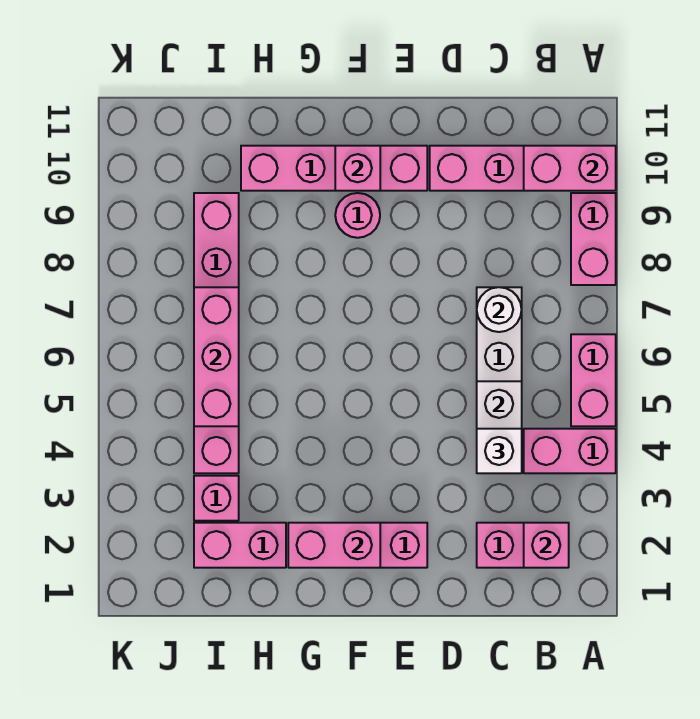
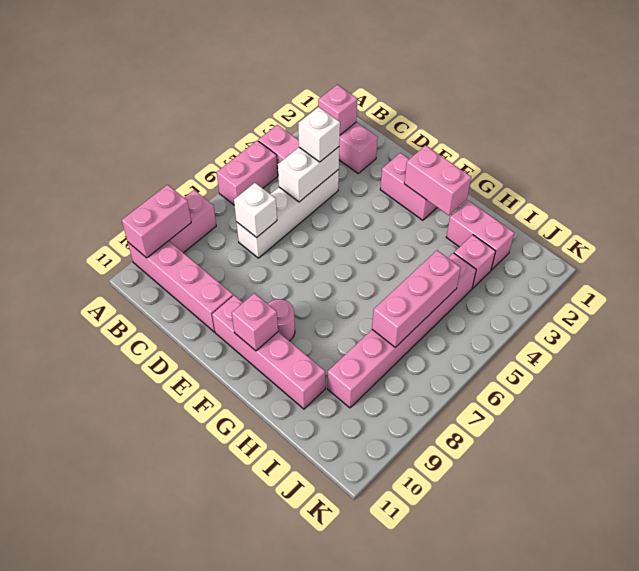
pink brick A10:B10 level 2 -> pink brick A9:A10 level 2
white round brick C7 level 2 -> white brick C7 level 2

